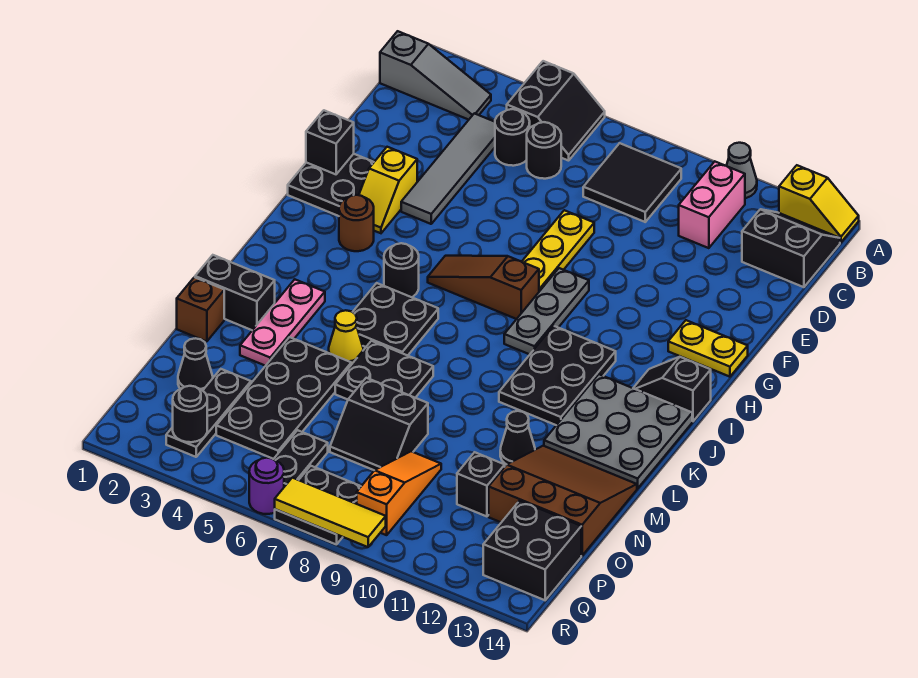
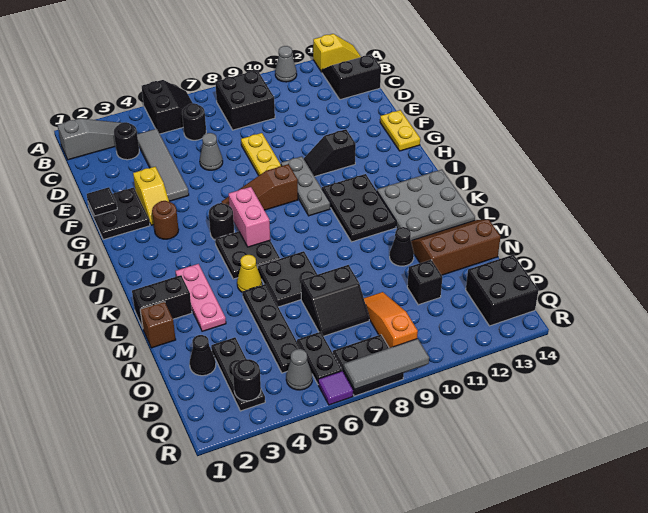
black tile B8:C9 level 1 -> black brick B8:C9 level 1
pink brick B11:C11 level 1 -> pink brick I6:J6 level 2
black round brick C5 level 1 -> black round brick C3 level 1
none -> grey cone E6 level 1
black brick F1 level 2 -> black tile F1 level 2
yellow plate G13:G14 level 1 -> yellow plate F14:G14 level 1
black slope I13:I14 level 1 top 14 -> black slope G10:G11 level 1 top 11
black plate M4:P5 level 1 -> black plate M5:P5 level 1
brown slope M12:O14 level 1 top O -> brown slope M12:N14 level 1 top N
none -> grey cone Q5 level 1
purple round brick R6 level 1 -> purple tile R6 level 1
yellow tile R7:R9 level 2 -> grey tile R7:R9 level 2

